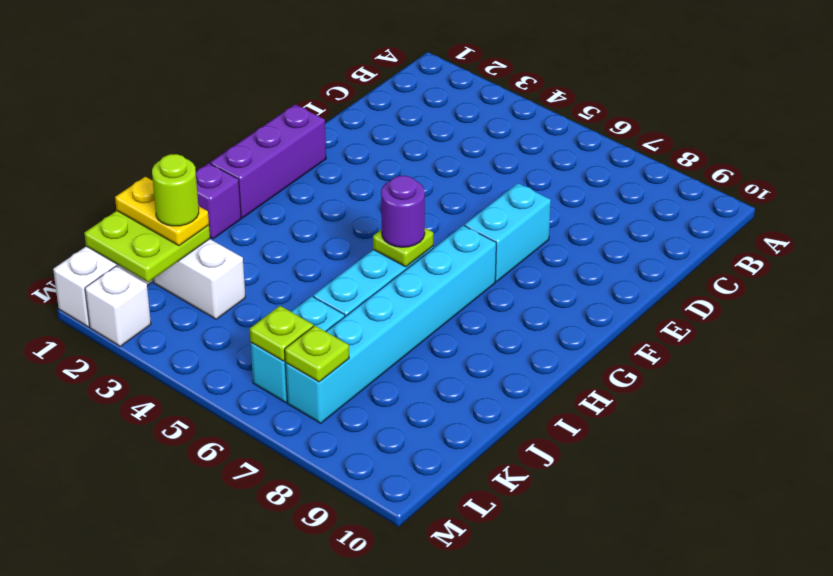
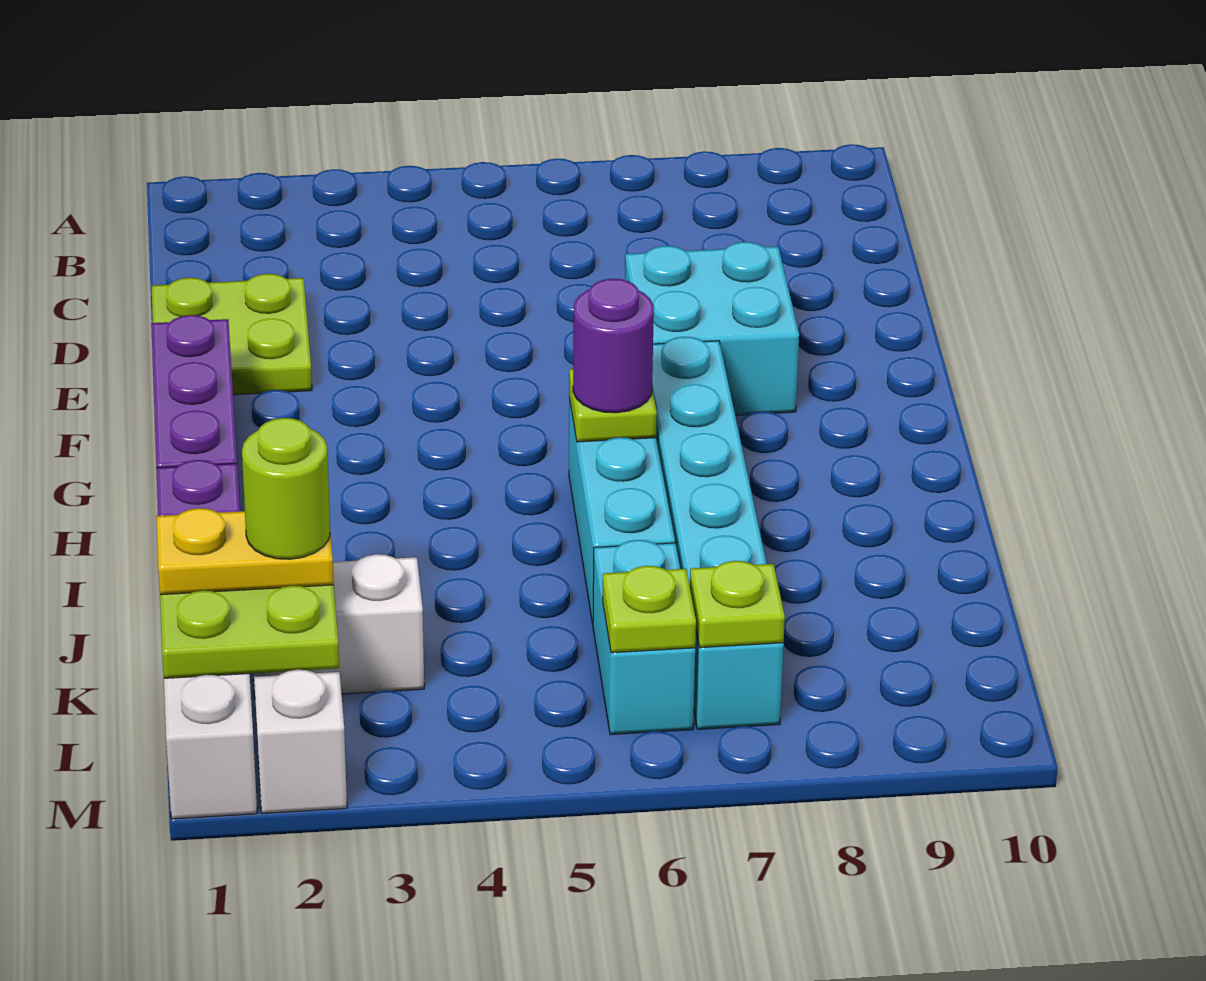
none -> lime plate D1:E2 level 1
cyan brick E7:F7 level 1 -> cyan brick E7:F8 level 1

